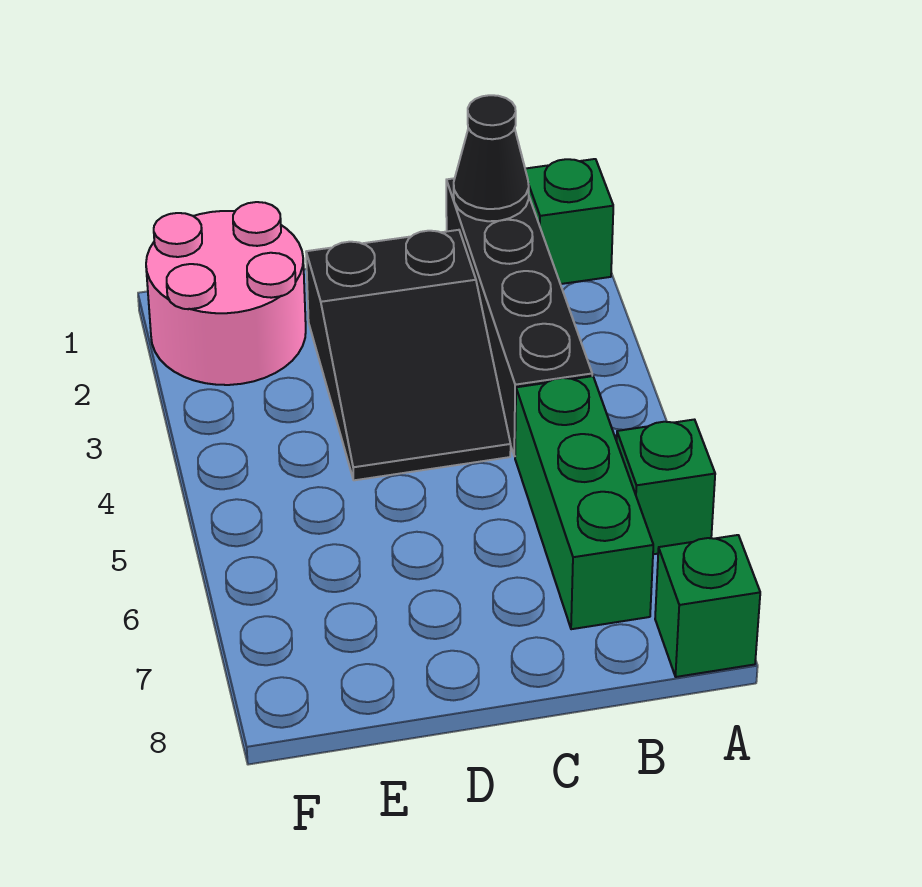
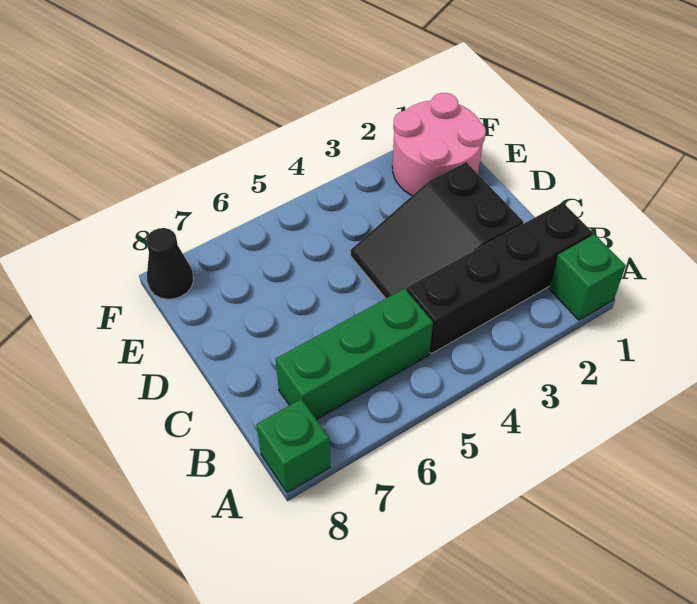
green brick A6 level 1 -> none
black cone B1 level 2 -> black cone F8 level 1

